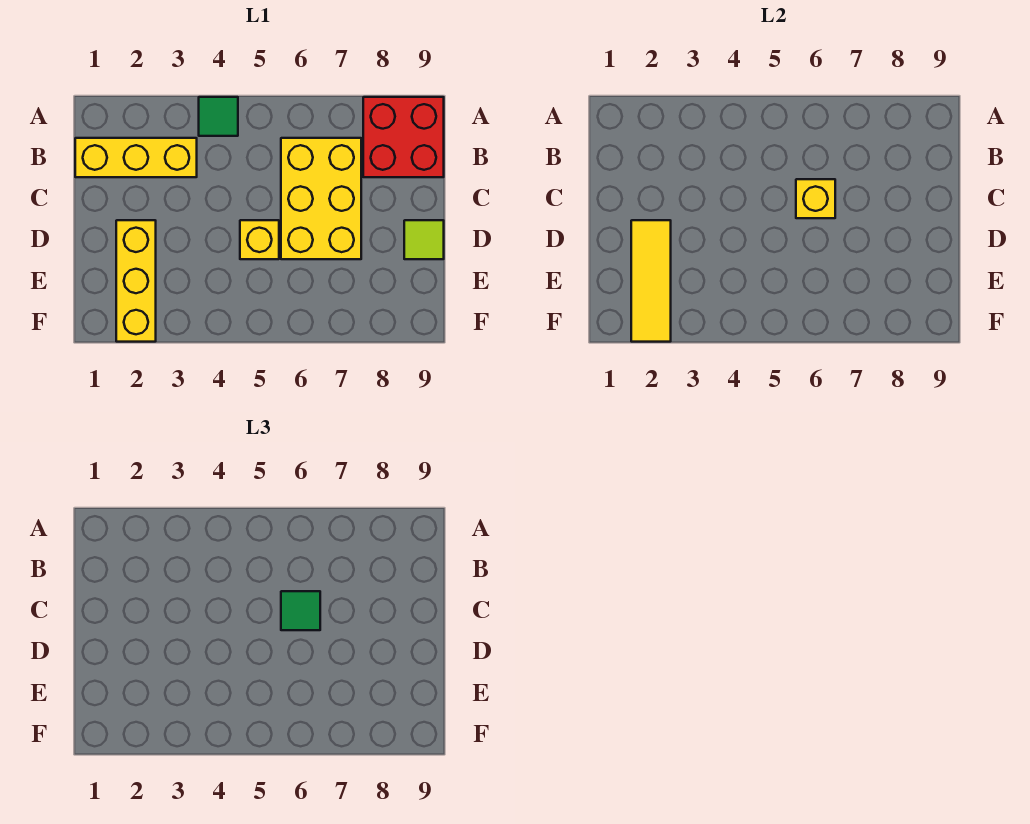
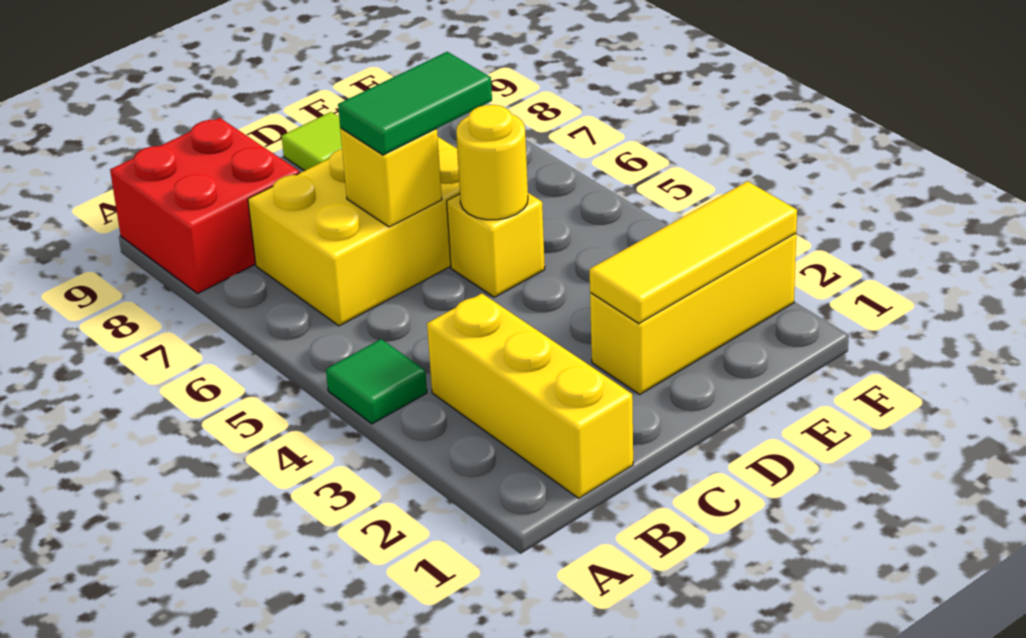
green tile C6 level 3 -> green tile C6:D6 level 3
none -> yellow round brick D5 level 2

